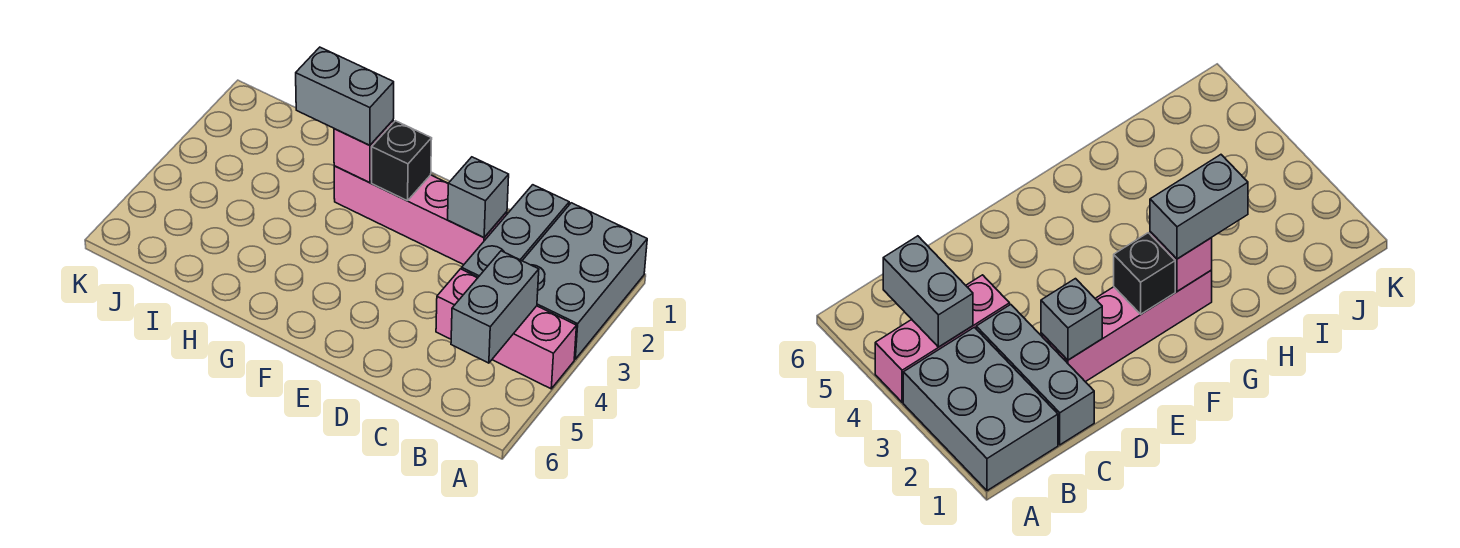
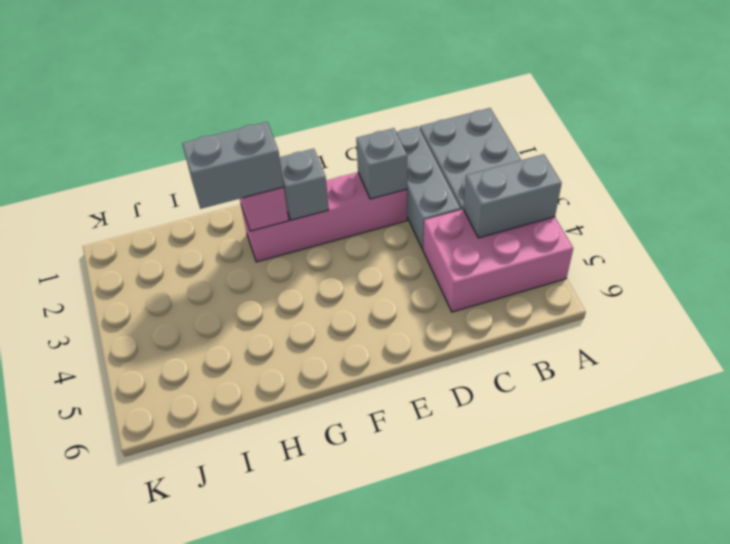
pink brick A4:C4 level 1 -> pink brick A4:C5 level 1
grey brick B4:B5 level 2 -> grey brick A4:B4 level 2
black brick F2 level 2 -> grey brick F2 level 2

